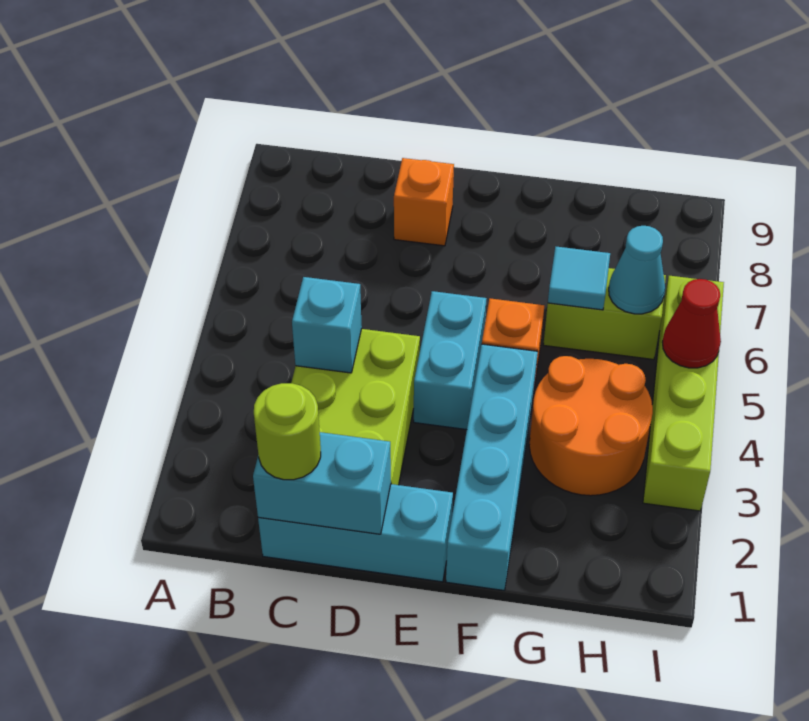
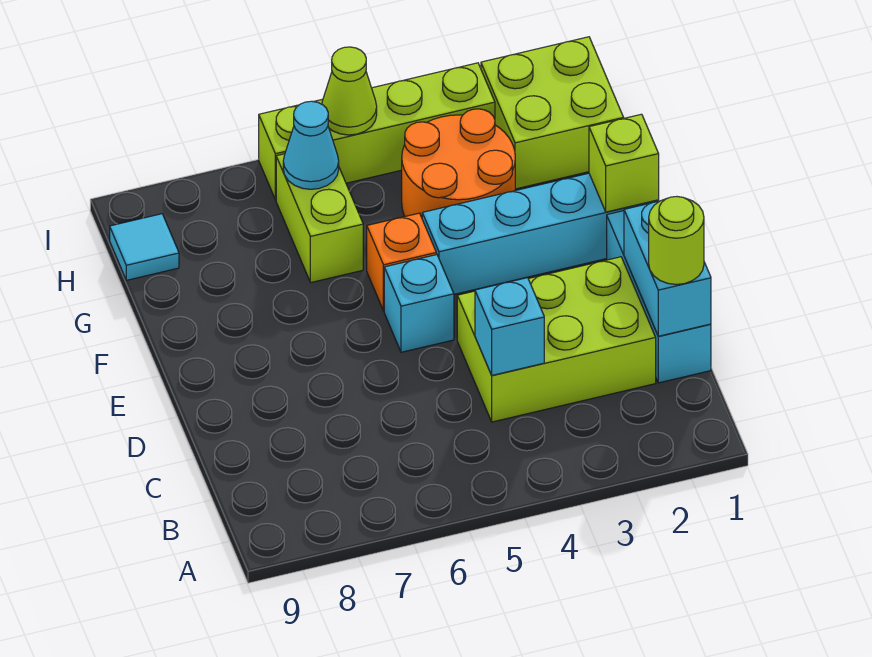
orange brick D8 level 1 -> none
cyan brick E4:E5 level 1 -> cyan brick E5 level 1
none -> lime brick F1 level 2
cyan tile G6 level 2 -> cyan tile H9 level 1
none -> lime brick H1:I2 level 1
red cone I5 level 2 -> lime cone I5 level 2

